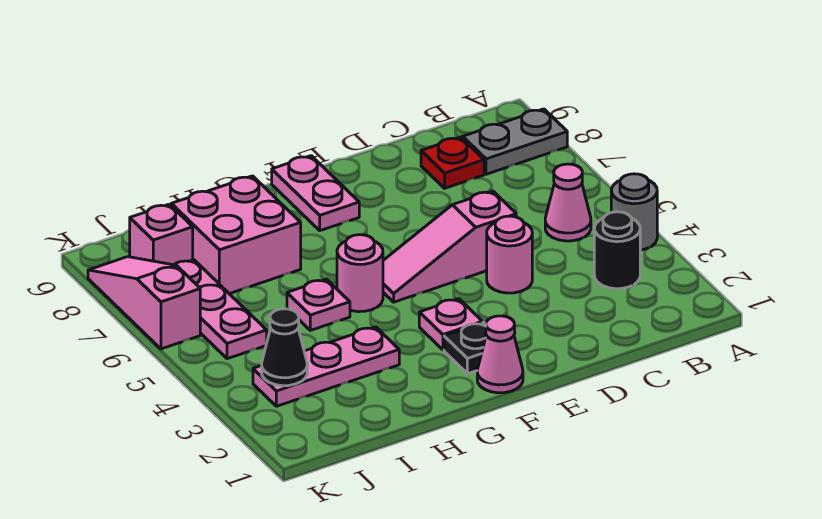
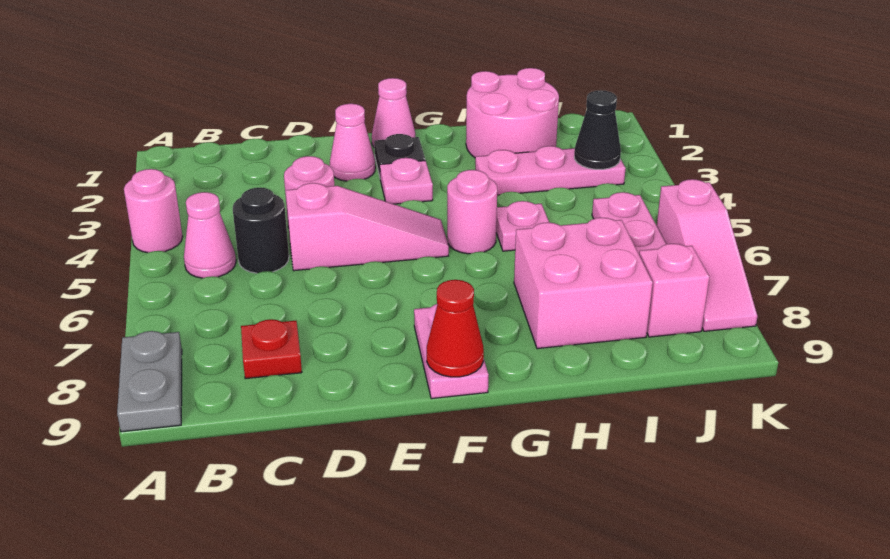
grey round brick A4 level 1 -> pink round brick A4 level 1
grey plate A8:B8 level 1 -> grey plate A8:A9 level 1
black round brick B3 level 1 -> black round brick C5 level 1
none -> pink cone E2 level 1
none -> red cone F9 level 2
none -> pink round brick H1:I2 level 1

